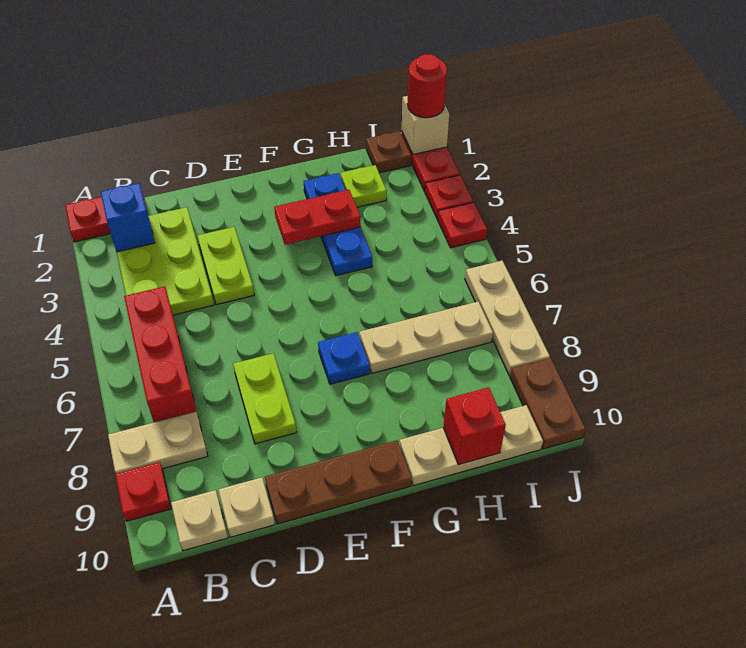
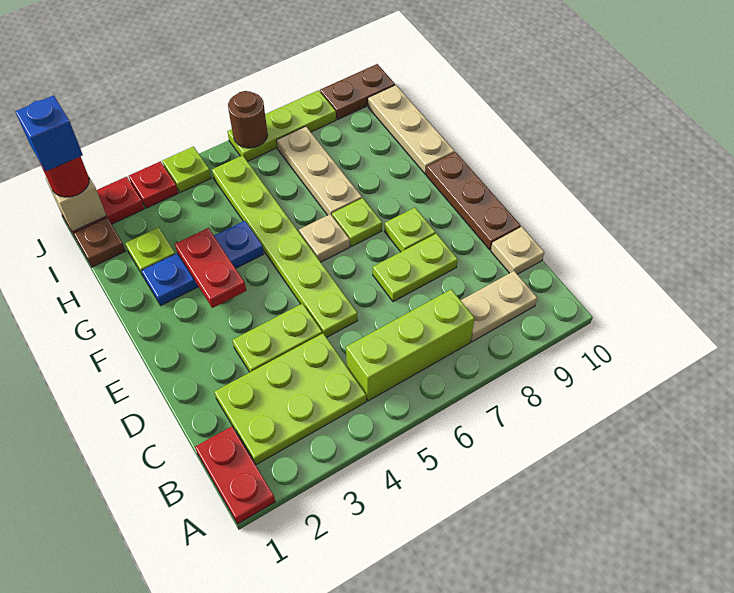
tan plate A8:B8 level 1 -> tan plate B8:B9 level 1
red plate A9 level 1 -> none
blue brick B2 level 2 -> blue brick J1 level 4
red brick B5:B7 level 1 -> lime brick B5:B7 level 1
tan plate B10 level 1 -> tan plate F6 level 1
none -> lime plate D5:I5 level 1
none -> lime plate E8 level 1
blue plate F7 level 1 -> lime plate F7 level 1
red brick H10 level 2 -> none
red plate J4 level 1 -> lime plate J4 level 1
tan plate J6:J8 level 1 -> lime plate J6:J8 level 1
none -> brown round brick J6 level 2

